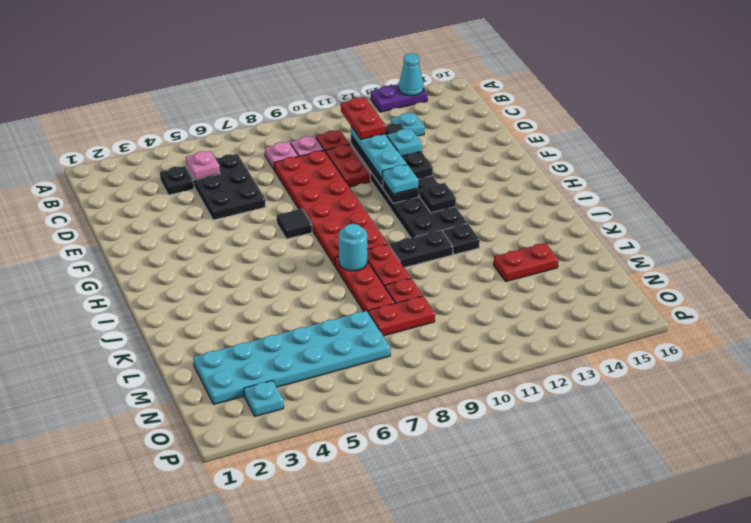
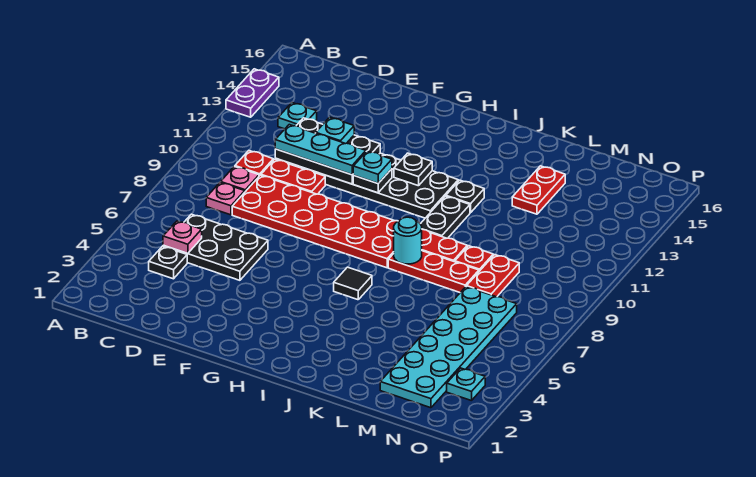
cyan cone A14 level 2 -> none
red plate C11:D11 level 4 -> none
black tile G7 level 1 -> black tile I6 level 1

